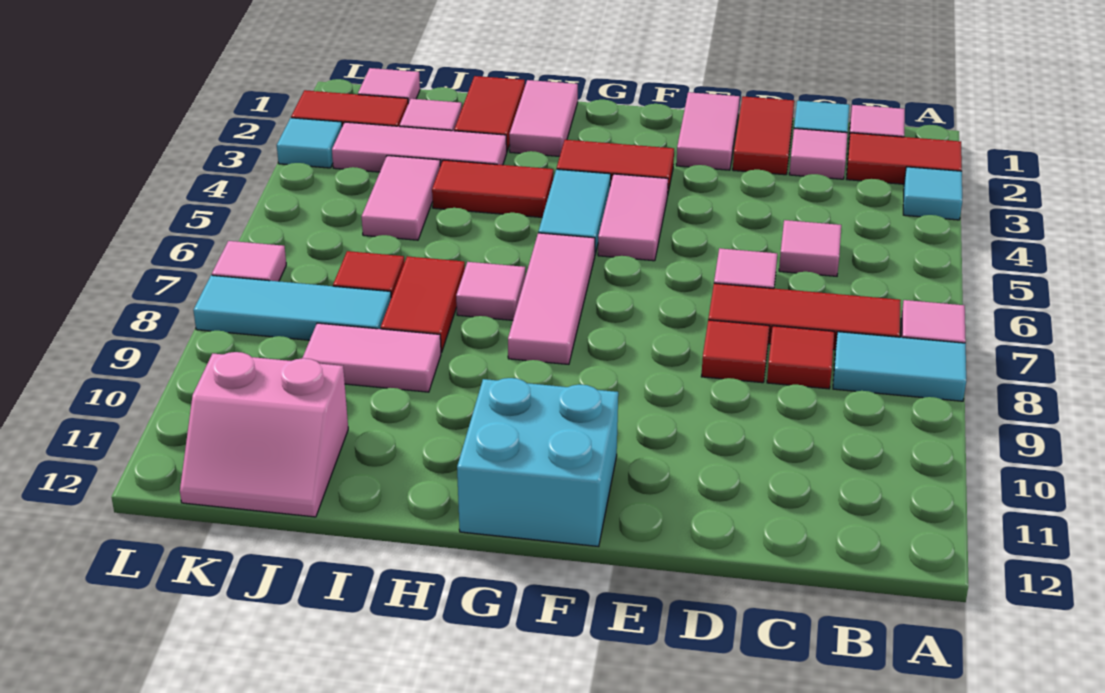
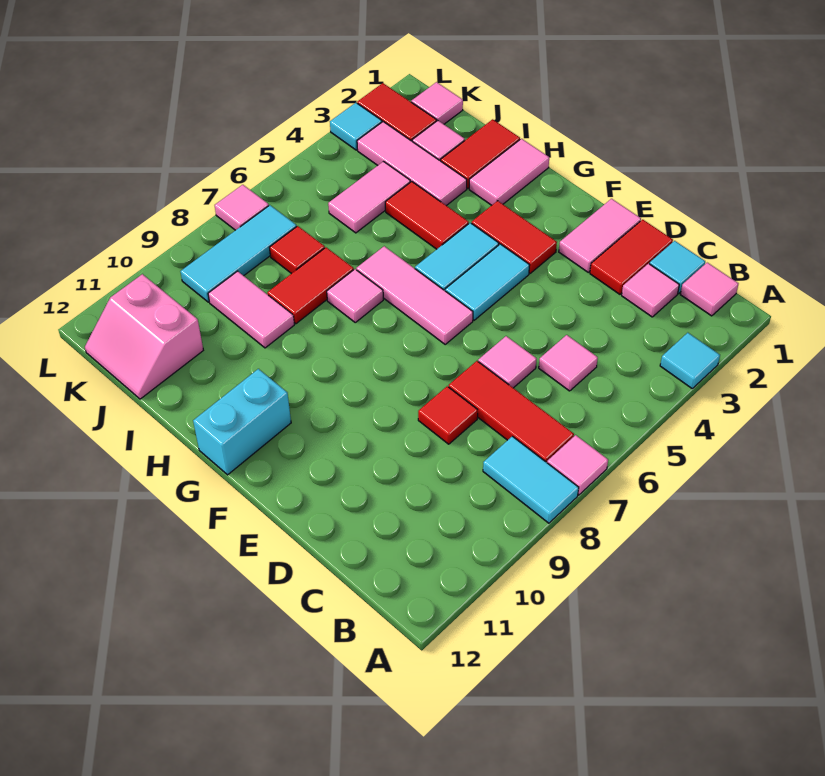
red tile A2:B2 level 1 -> none
red tile C8 level 1 -> none
pink tile F4:F5 level 1 -> cyan tile F4:F5 level 1
cyan brick F11:G12 level 1 -> cyan brick G11:G12 level 1
pink tile G6:G8 level 1 -> pink tile F6:H6 level 1
cyan tile J8:L8 level 1 -> cyan tile K7:K9 level 1

